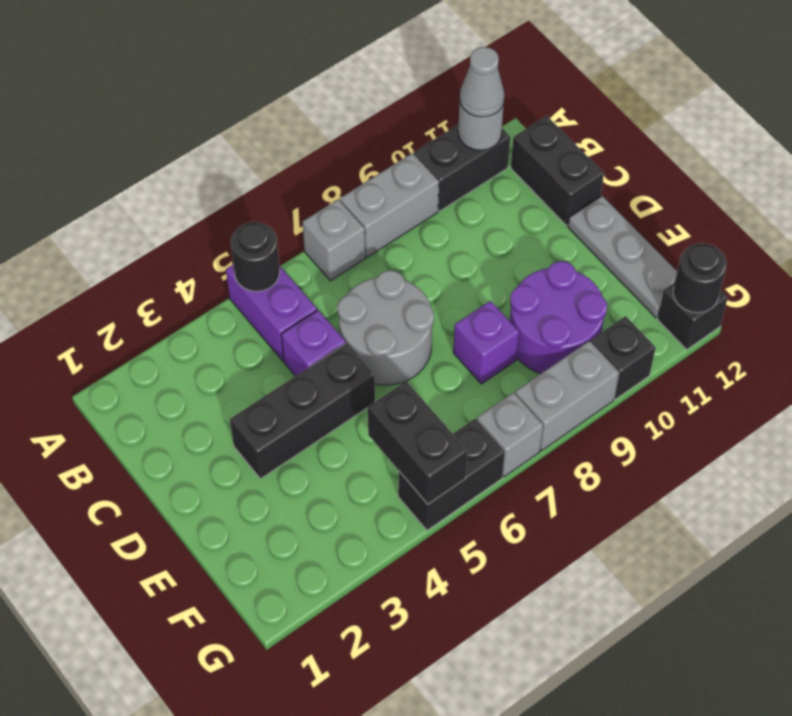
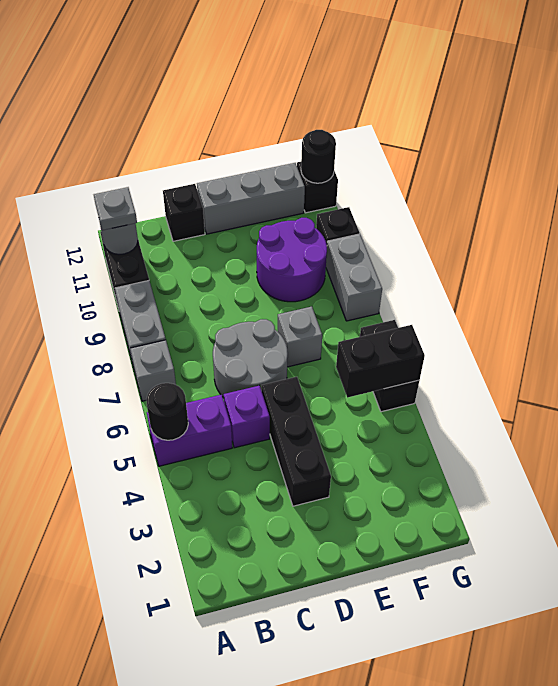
grey cone A11 level 3 -> grey plate A11 level 3
black brick B12:C12 level 1 -> black brick C12 level 1
grey plate D12:F12 level 1 -> grey brick D12:F12 level 1
purple brick E8 level 1 -> none
grey brick G7 level 1 -> grey brick E7 level 1

